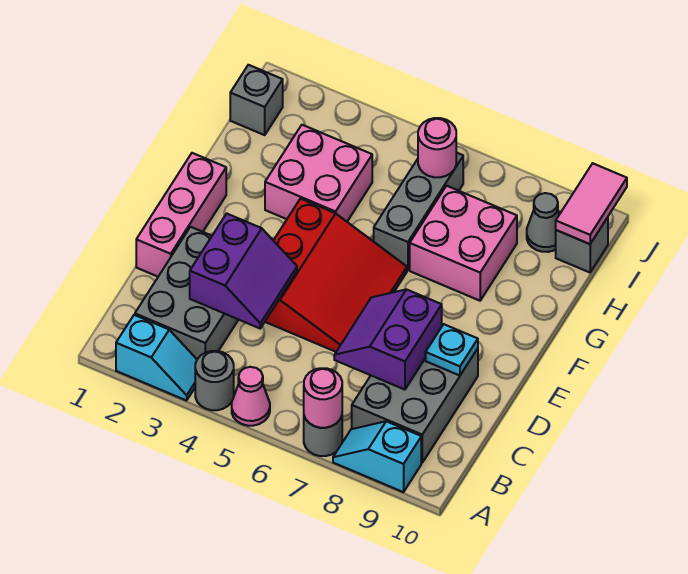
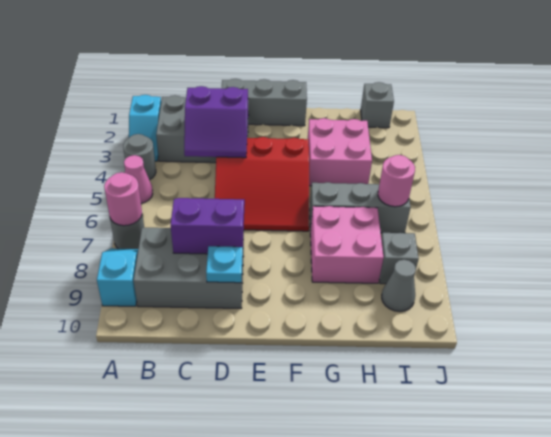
pink brick D1:F1 level 1 -> grey brick D1:F1 level 1
grey brick I10 level 1 -> grey brick I8 level 1
pink tile I10:J10 level 2 -> none

